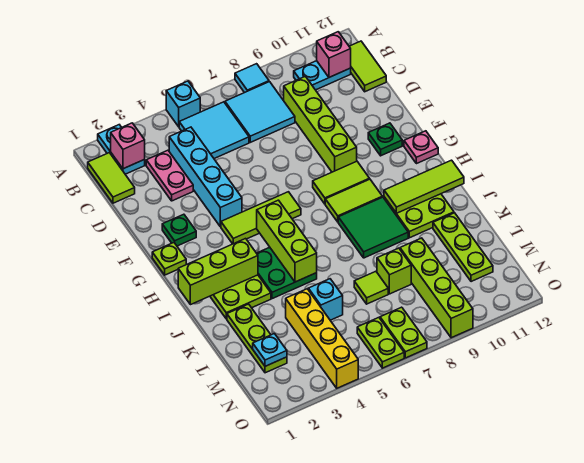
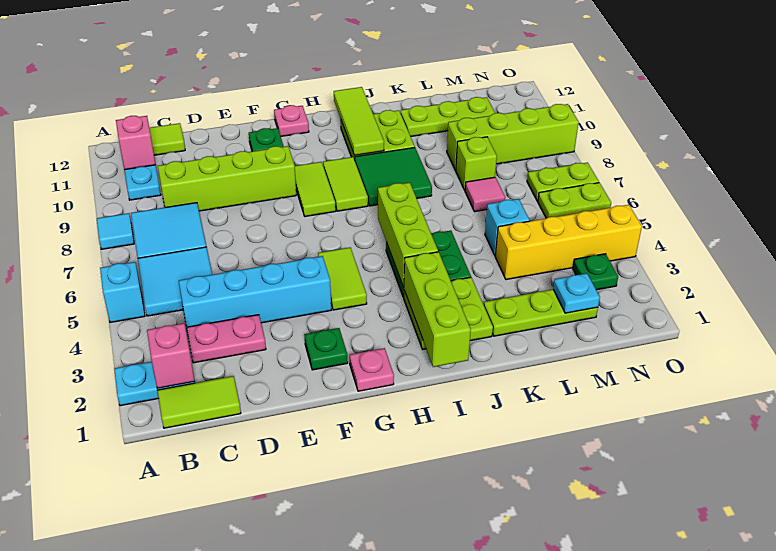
lime plate G1 level 1 -> pink plate G1 level 1
lime tile G4:G6 level 1 -> lime tile G4:G5 level 1
lime brick H5:J5 level 2 -> lime brick I4:I6 level 2
lime tile L7 level 1 -> pink tile L7 level 1
none -> green plate N3 level 1

